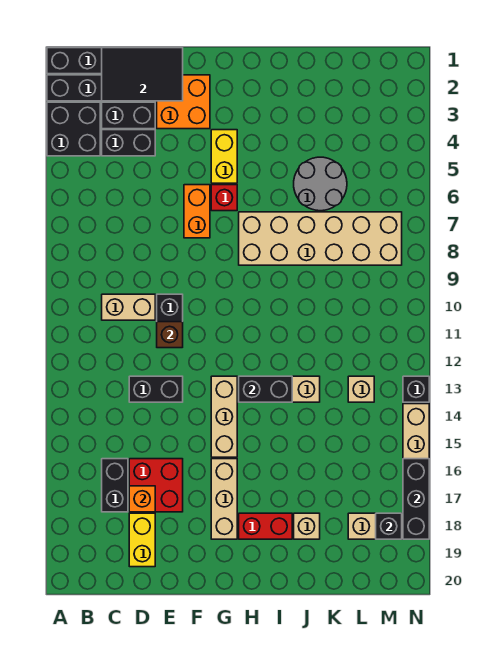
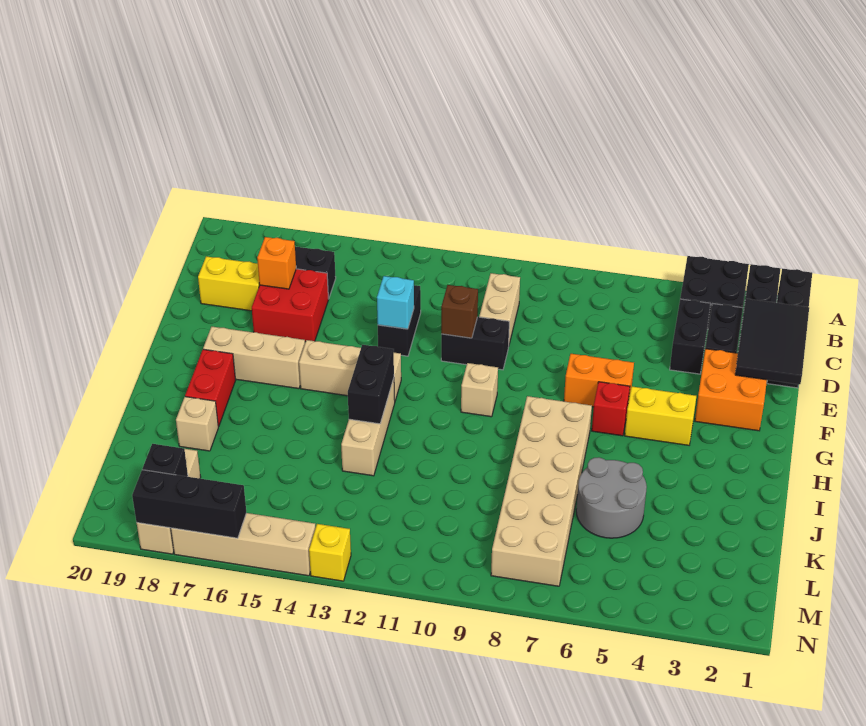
none -> cyan brick E13 level 2
tan brick L13 level 1 -> tan brick G10 level 1
black brick N13 level 1 -> yellow brick N13 level 1

